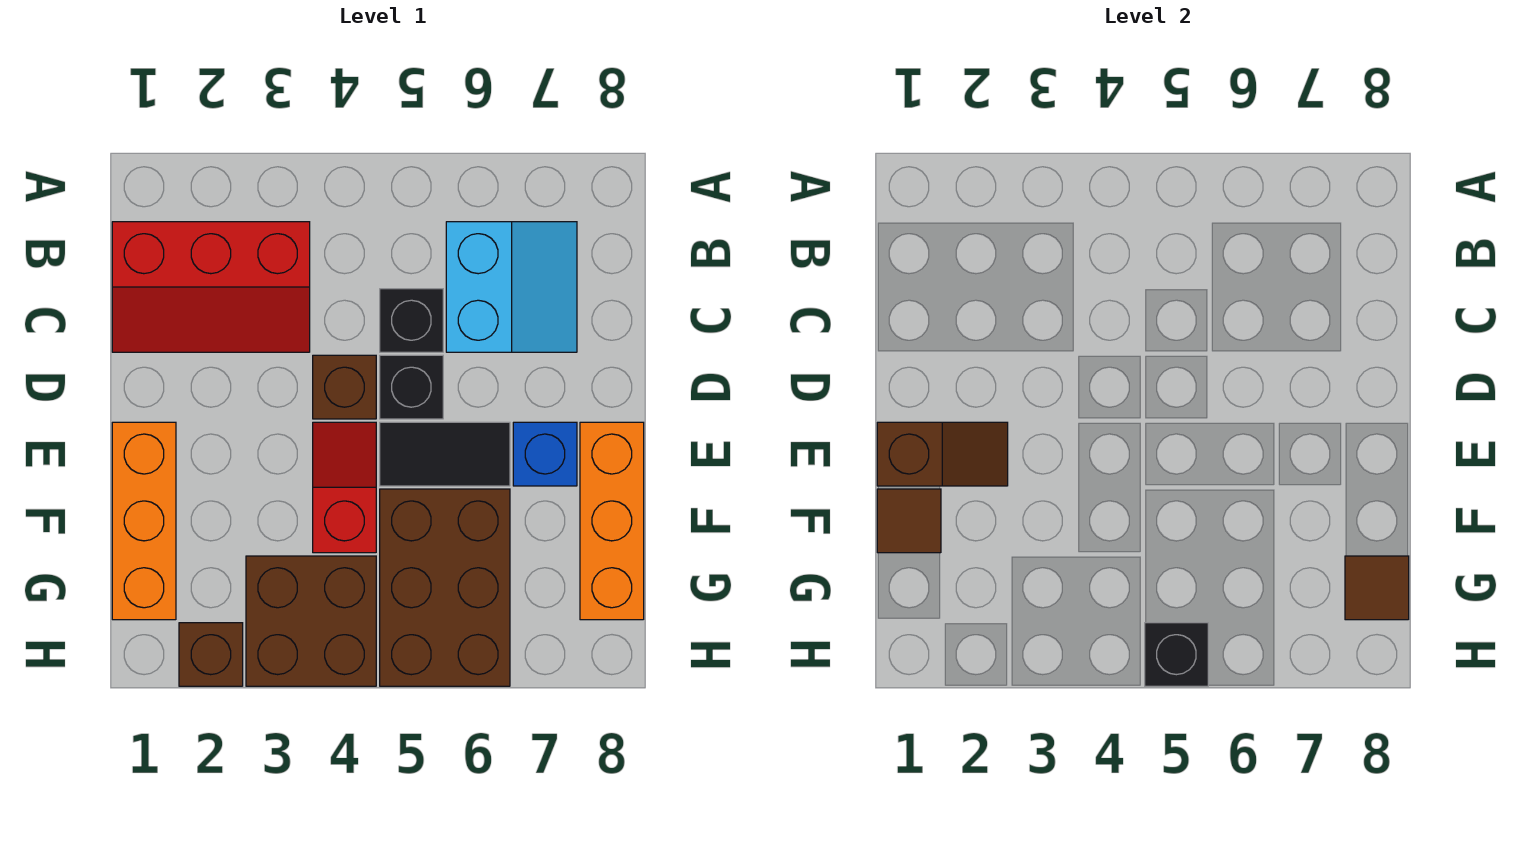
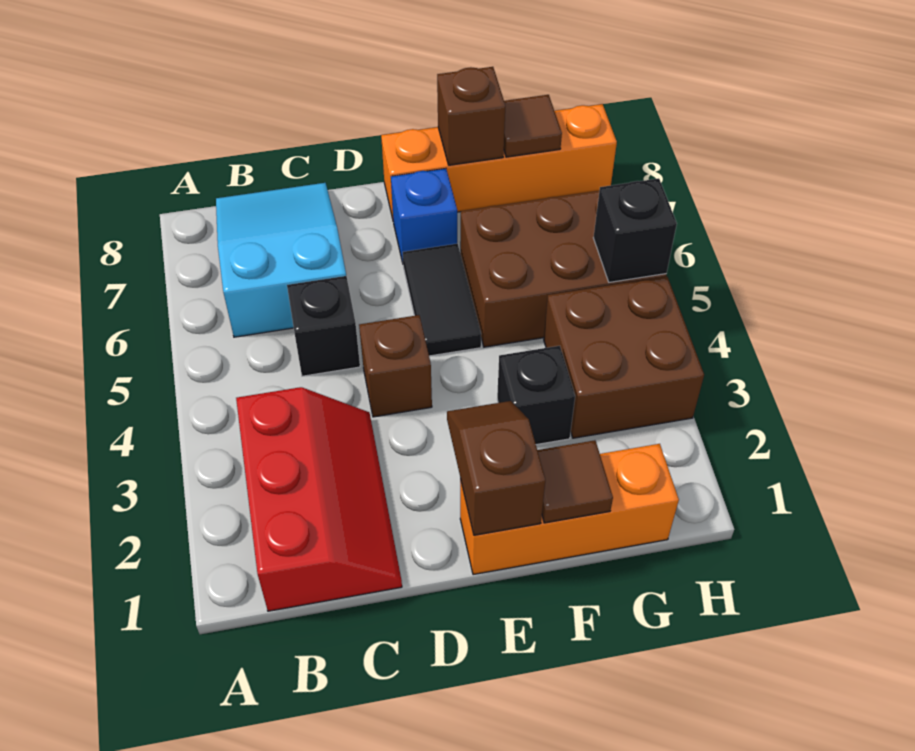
cyan slope B6:C7 level 1 top 6 -> cyan slope B6:C8 level 1 top 6
black brick D5 level 1 -> black brick F3 level 1
red slope E4:F4 level 1 top F -> none
orange brick E8:G8 level 1 -> orange brick E8:H8 level 1
brown brick H2 level 1 -> brown brick F8 level 2

